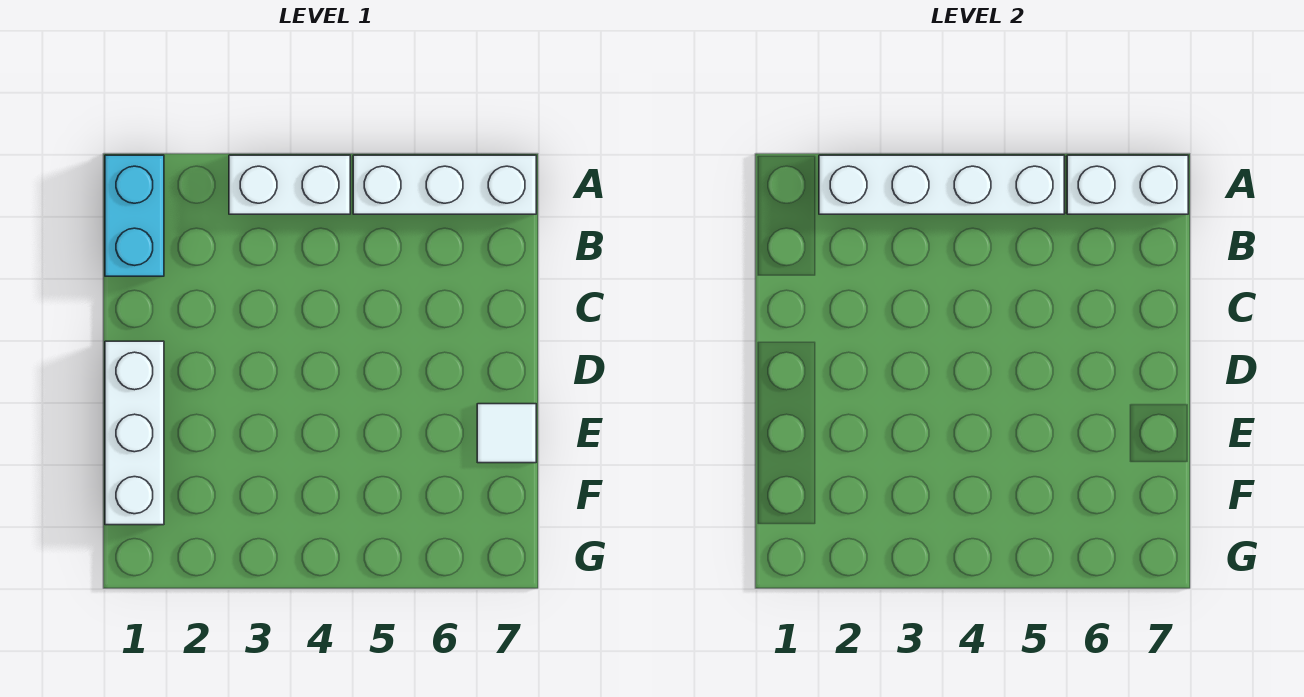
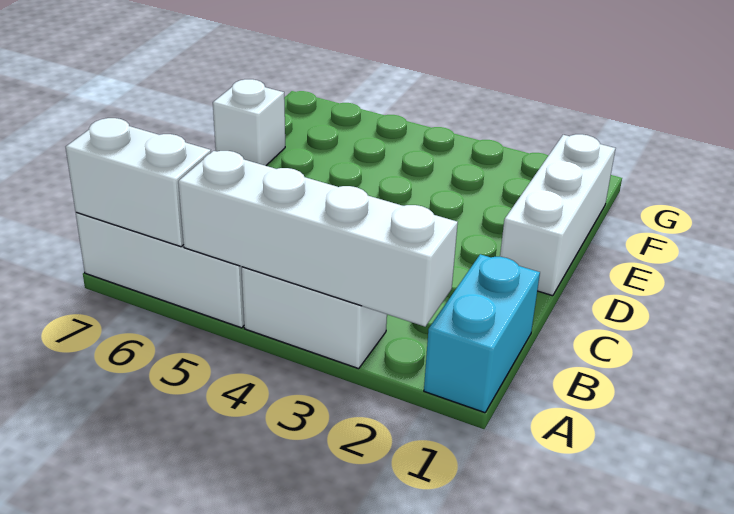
white tile E7 level 1 -> white brick E7 level 1

